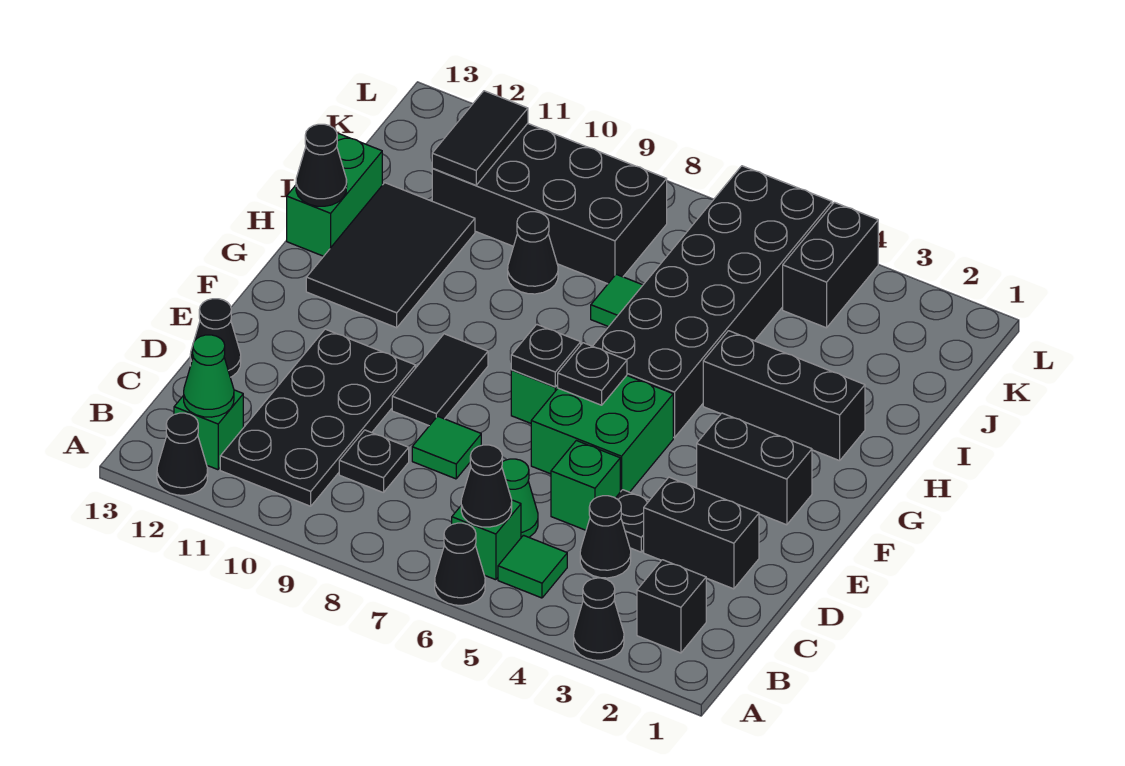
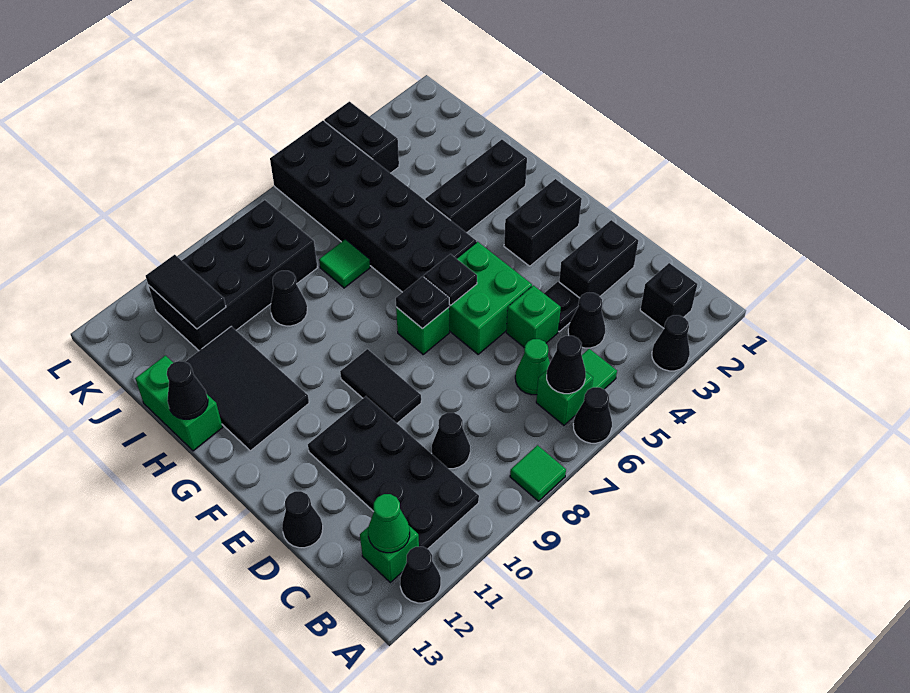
black plate C9 level 1 -> black cone C9 level 1
green tile D8 level 1 -> green tile A8 level 1

